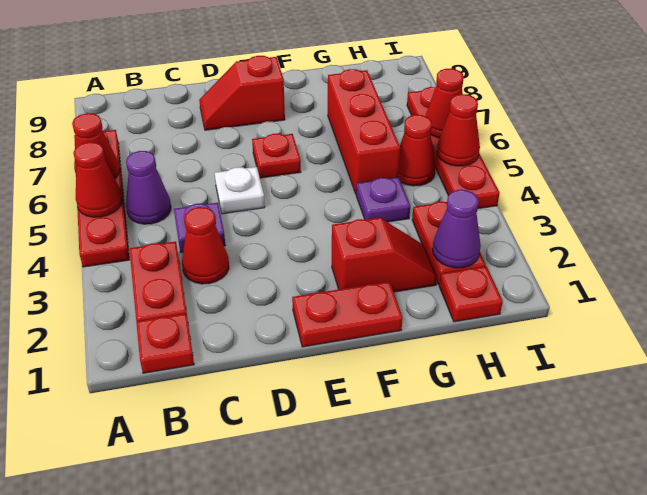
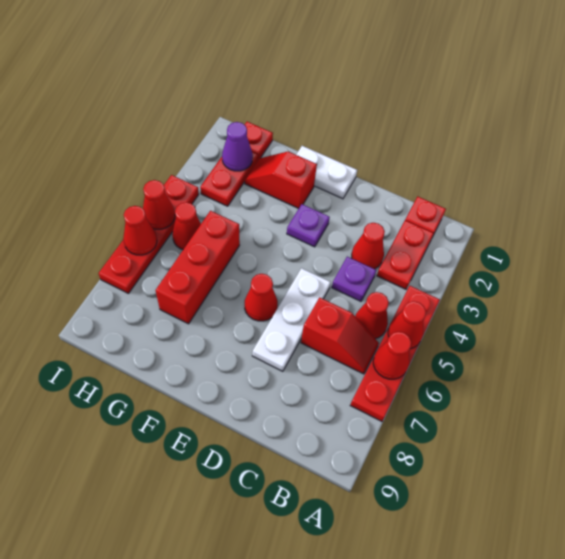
purple cone B5 level 1 -> red cone B5 level 1
white plate D5 level 1 -> white plate D5:D7 level 1
red slope D8:E8 level 1 top E -> red slope B6:C6 level 1 top C
red plate E1:F1 level 1 -> white plate E1:F1 level 1
red plate E6 level 1 -> red cone E6 level 1
purple plate G4 level 1 -> purple plate E3 level 1

